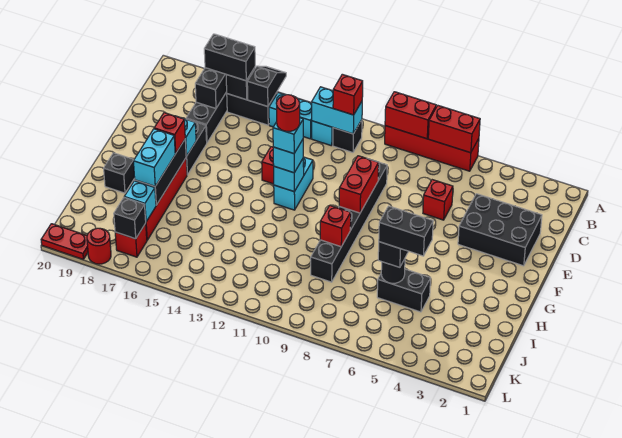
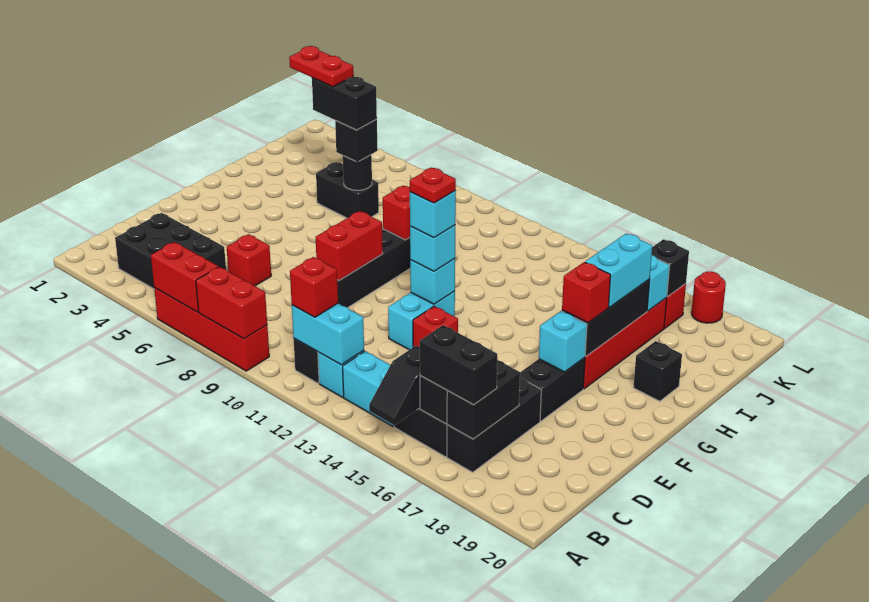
black brick D2:E4 level 1 -> black brick B3:C5 level 1
red round brick F12 level 5 -> red plate F12 level 5
red plate L19:L20 level 1 -> red plate I4:I5 level 5

